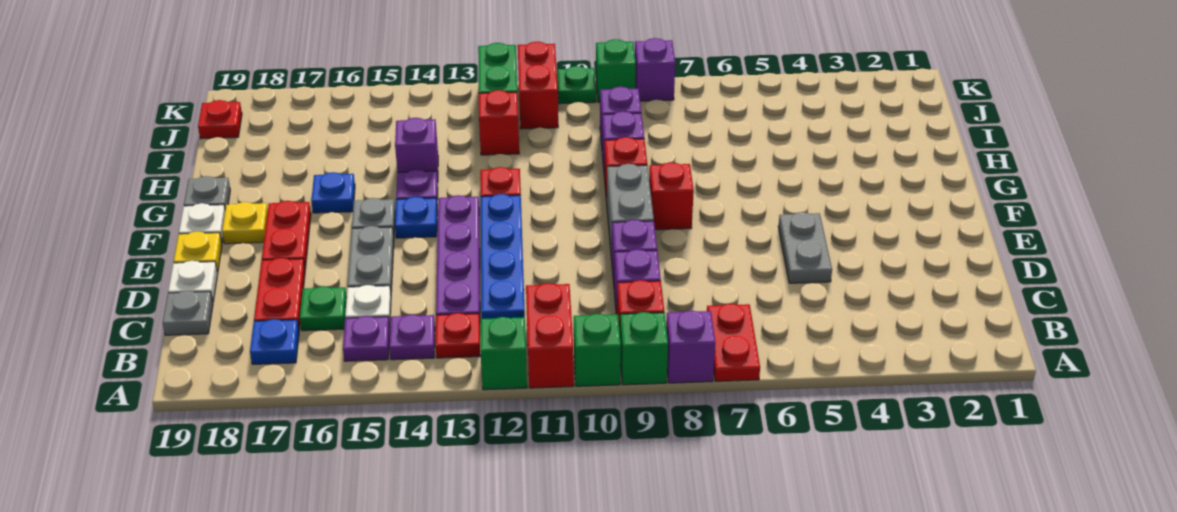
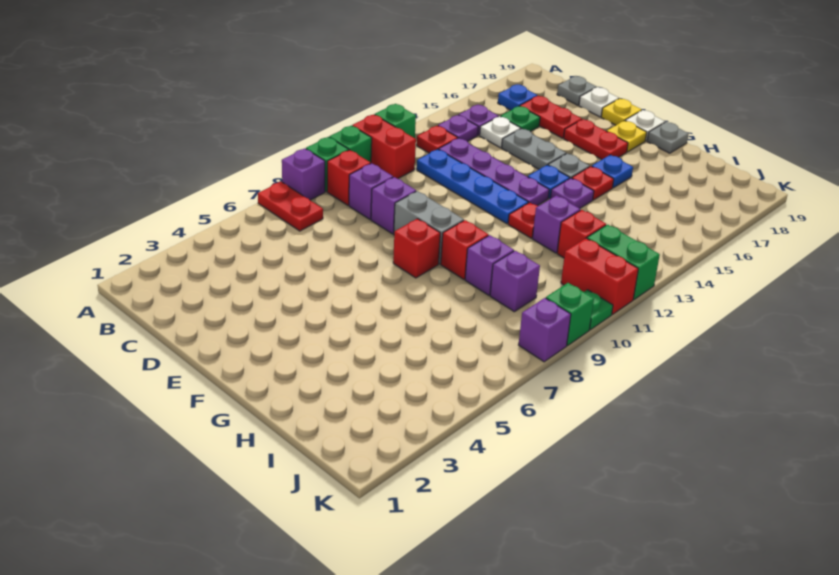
grey plate D5:E5 level 1 -> none
purple brick H14 level 1 -> purple brick H12 level 1
red plate J19 level 1 -> red plate G15 level 1

